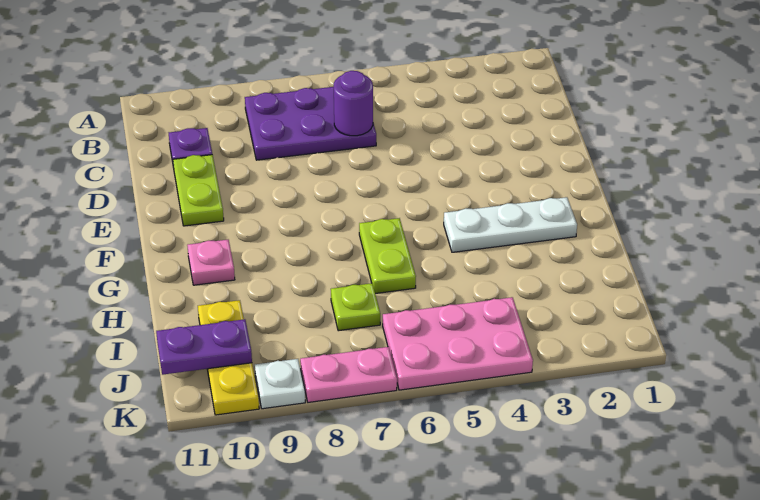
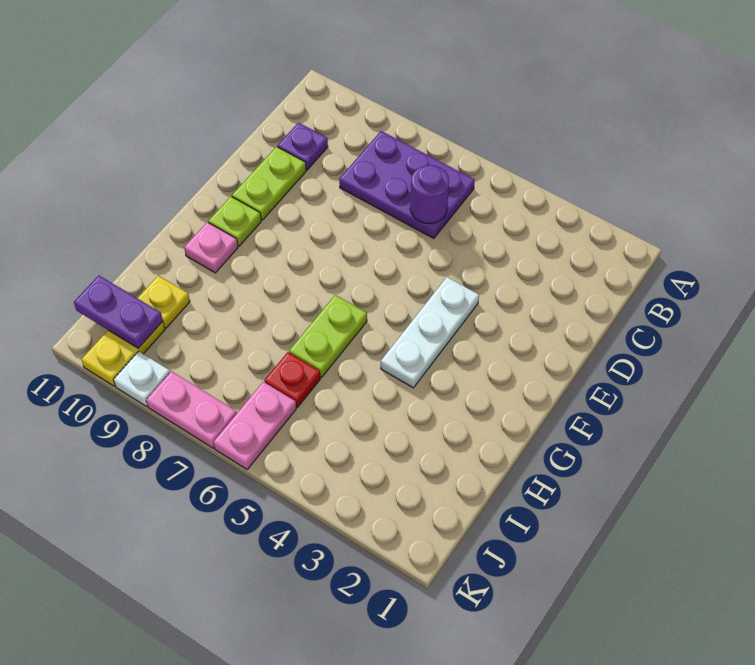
white plate G2:G4 level 1 -> white plate E4:G4 level 1
none -> red plate I6 level 1
lime plate I7 level 1 -> lime plate F10 level 1
pink plate J4:K6 level 1 -> pink plate J6:K6 level 1

